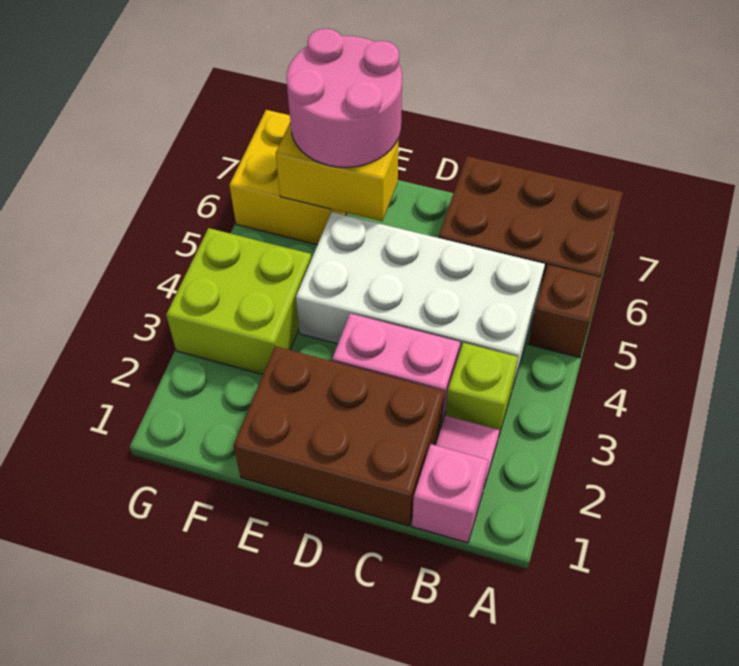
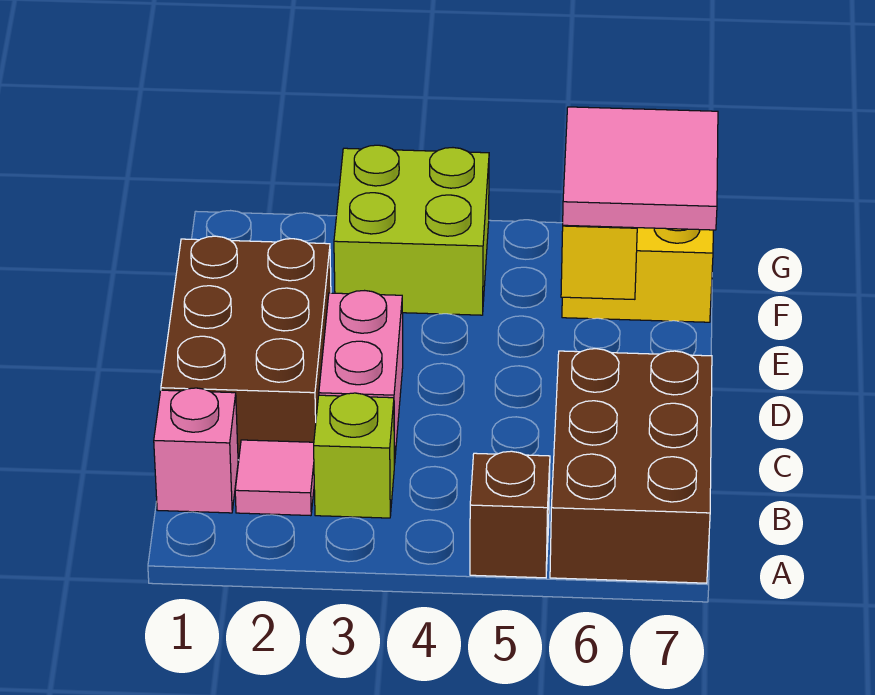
white brick B4:E5 level 1 -> none
pink round brick E6:F7 level 3 -> pink tile E6:F7 level 3

